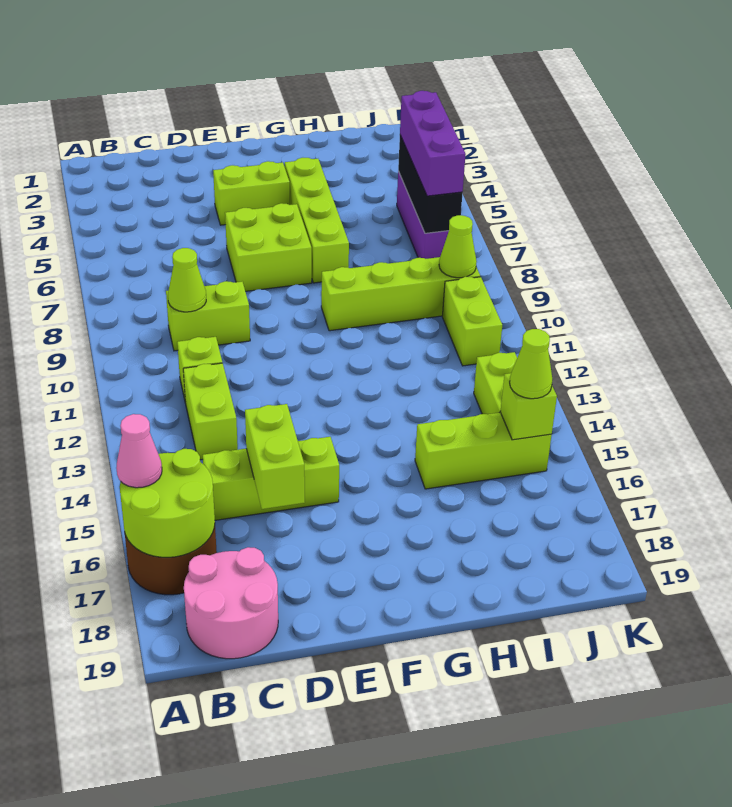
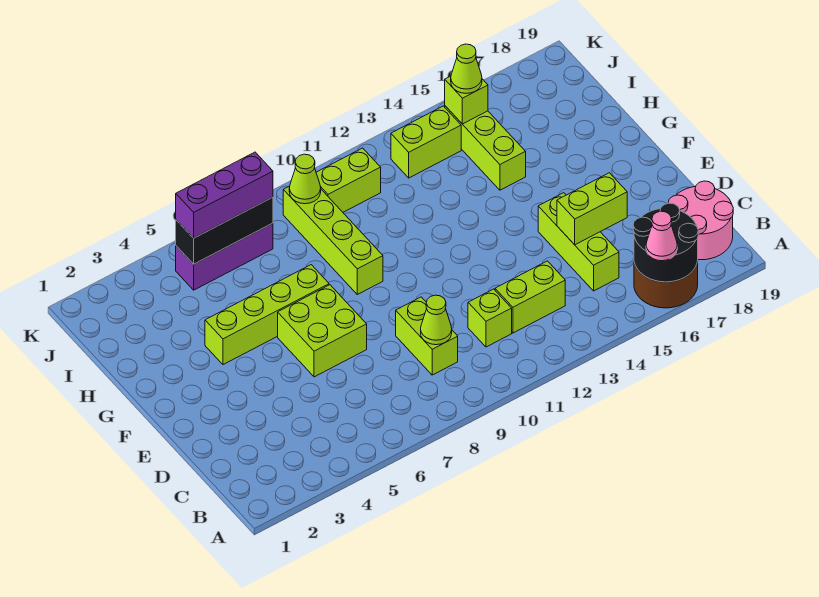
lime round brick A16:B17 level 2 -> black round brick A16:B17 level 2
lime brick E4:F4 level 1 -> none

